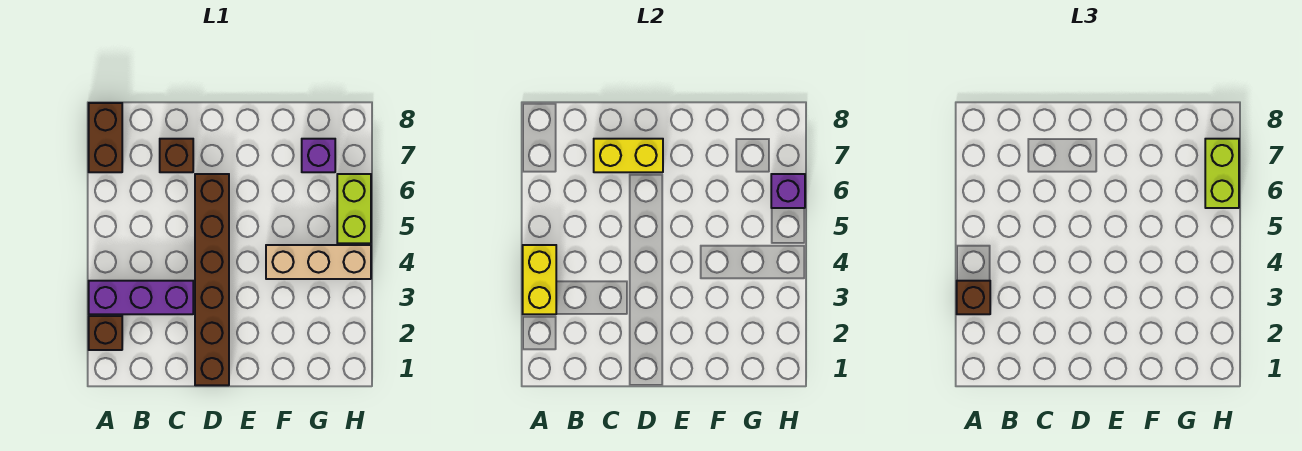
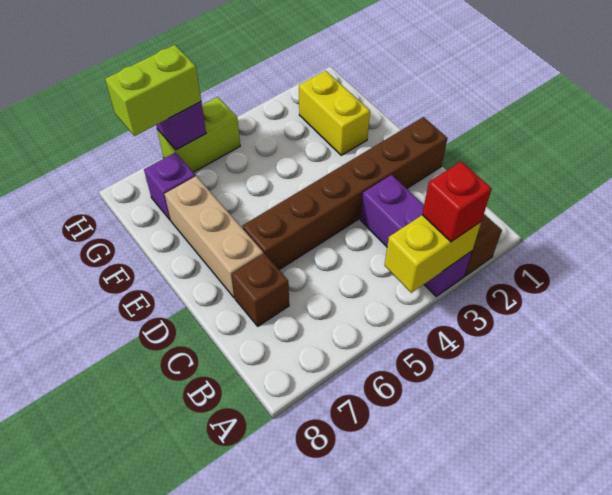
brown brick A3 level 3 -> red brick A3 level 3
brown brick A7:A8 level 1 -> none
yellow brick C7:D7 level 2 -> yellow brick F2:G2 level 1
tan brick F4:H4 level 1 -> tan brick D7:F7 level 1

